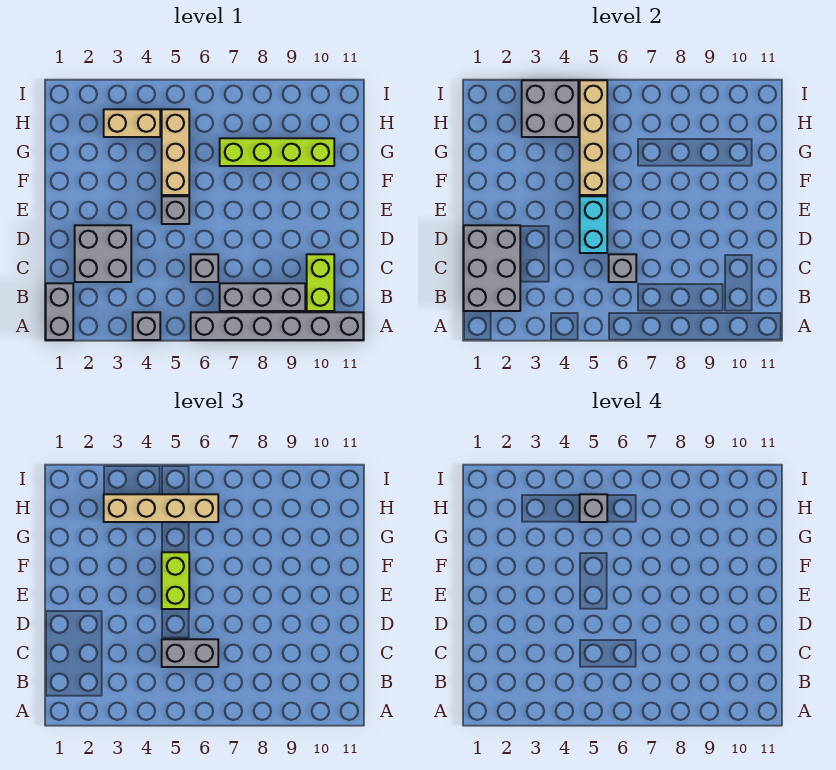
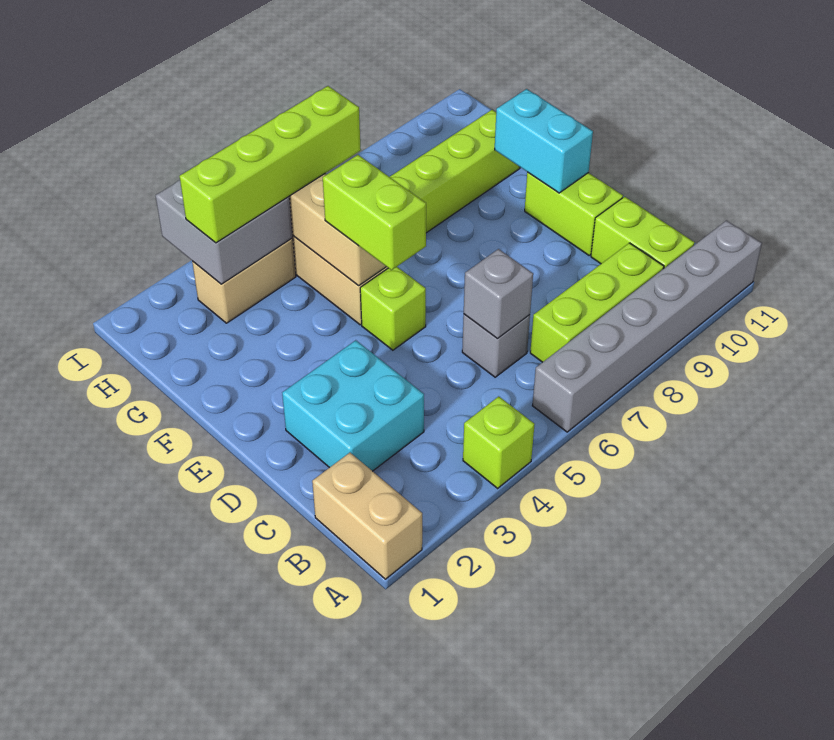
grey brick A1:B1 level 1 -> tan brick A1:B1 level 1
grey brick A4 level 1 -> lime brick A4 level 1
grey brick B1:D2 level 2 -> none
grey brick B7:B9 level 1 -> lime brick B7:B9 level 1
grey brick C2:D3 level 1 -> cyan brick C2:D3 level 1
grey brick C5:C6 level 3 -> none
cyan brick D5:E5 level 2 -> cyan brick E10:F10 level 2
none -> lime brick D10:E10 level 1
grey brick E5 level 1 -> lime brick E5 level 1
tan brick H3:H6 level 3 -> lime brick H3:H6 level 3
grey brick H5 level 4 -> none

